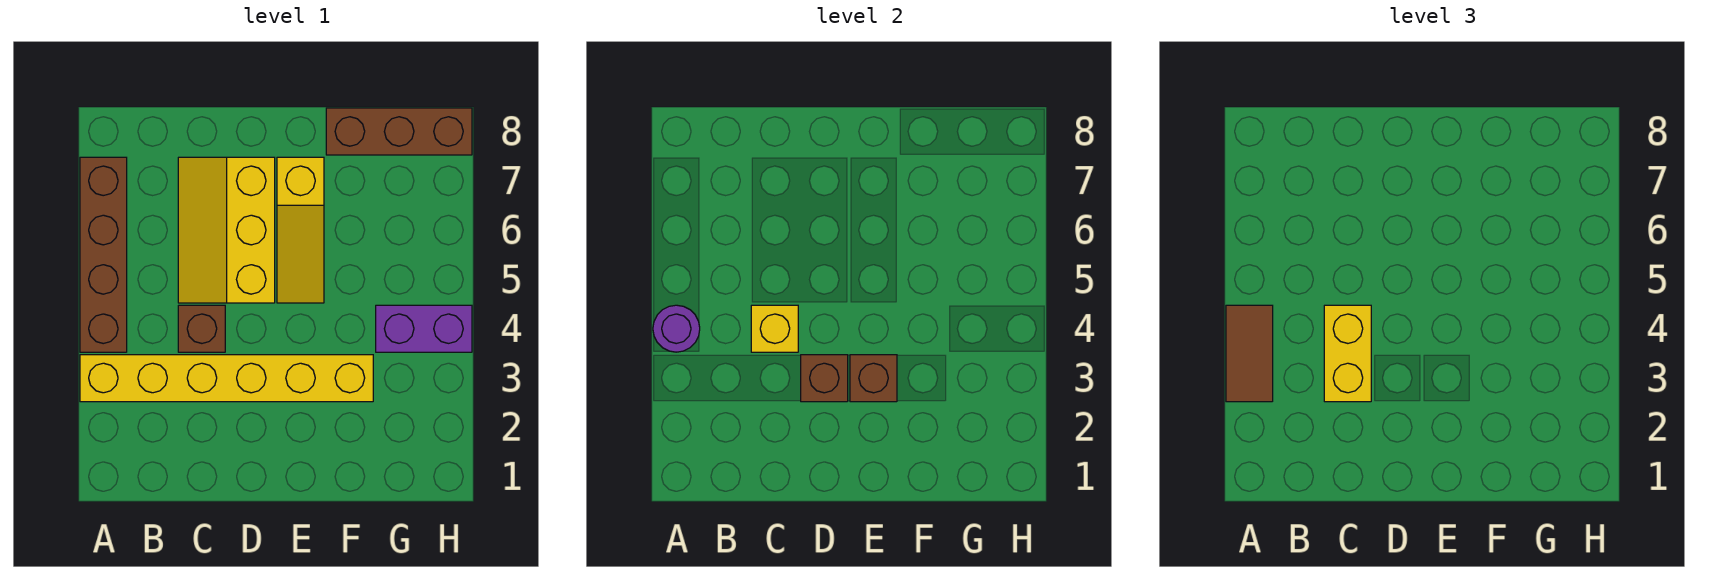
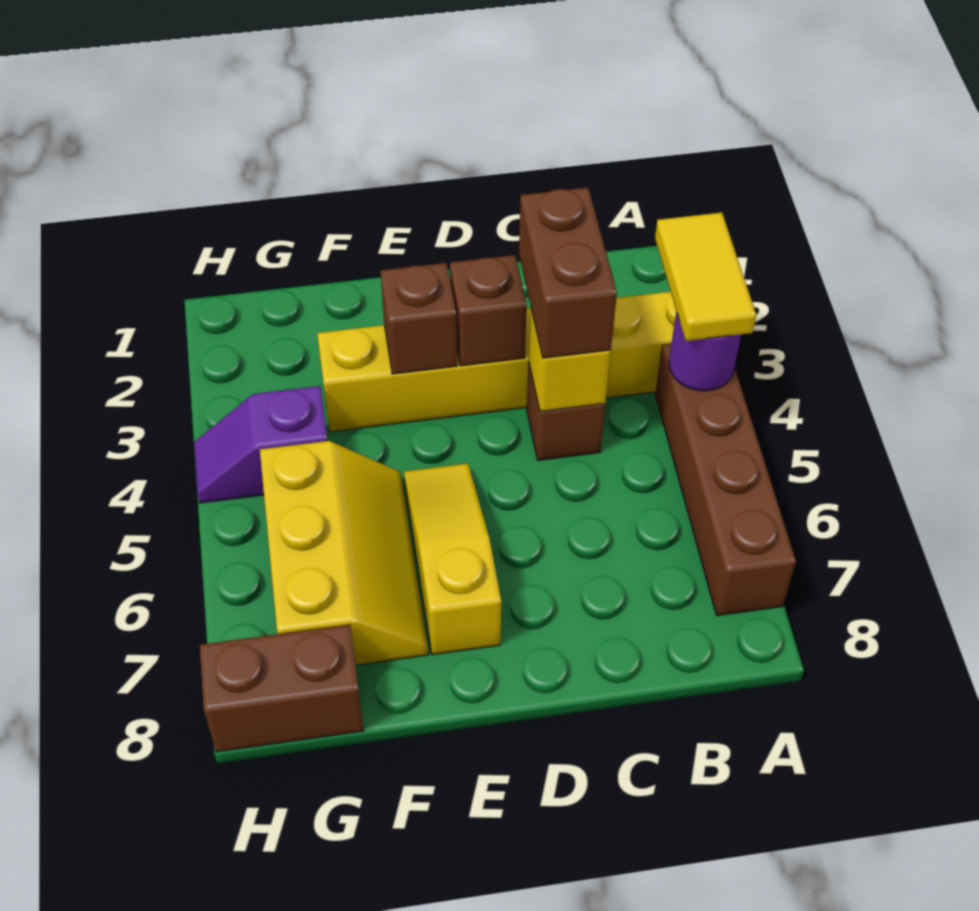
brown tile A3:A4 level 3 -> yellow tile A3:A4 level 3
yellow brick C3:C4 level 3 -> brown brick C3:C4 level 3
yellow slope C5:D7 level 1 top D -> yellow slope F5:G7 level 1 top G
brown brick F8:H8 level 1 -> brown brick G8:H8 level 1
purple brick G4:H4 level 1 -> purple slope G4:H4 level 1 top G

